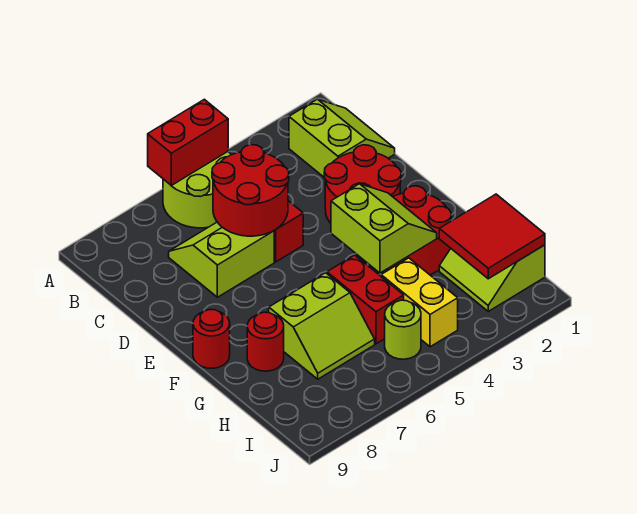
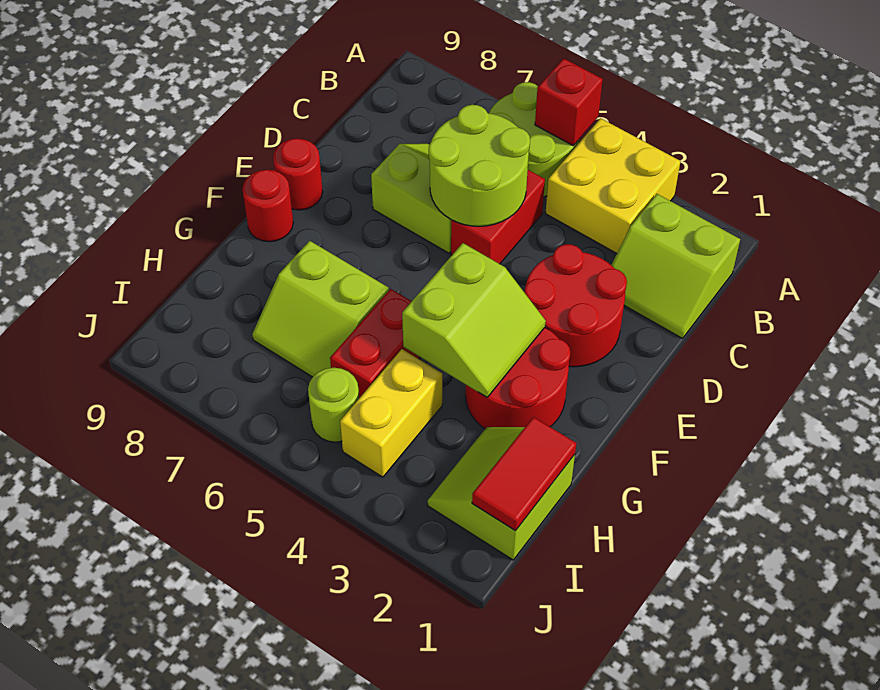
none -> yellow brick A3:B4 level 1
red brick A5:A6 level 2 -> red brick A5 level 2
lime slope B1:C2 level 1 top 2 -> lime slope B1:C2 level 1 top B
red round brick C5:D6 level 2 -> lime round brick C5:D6 level 2
red round brick G8 level 1 -> red round brick E9 level 1
red tile H1:I2 level 2 -> red tile H1:I1 level 2

